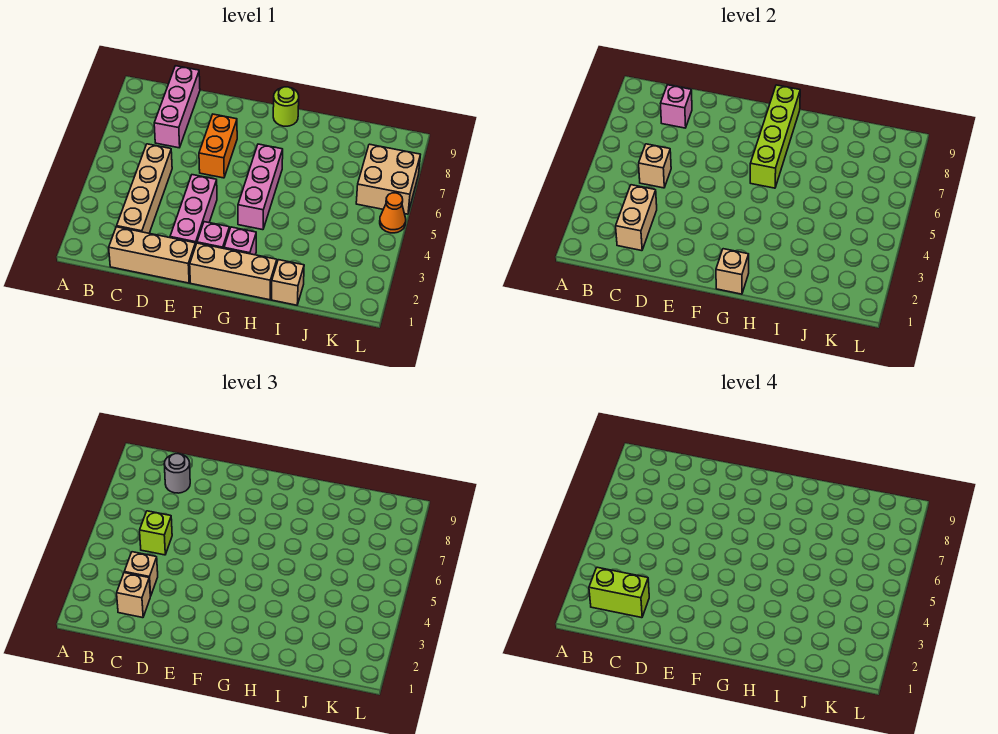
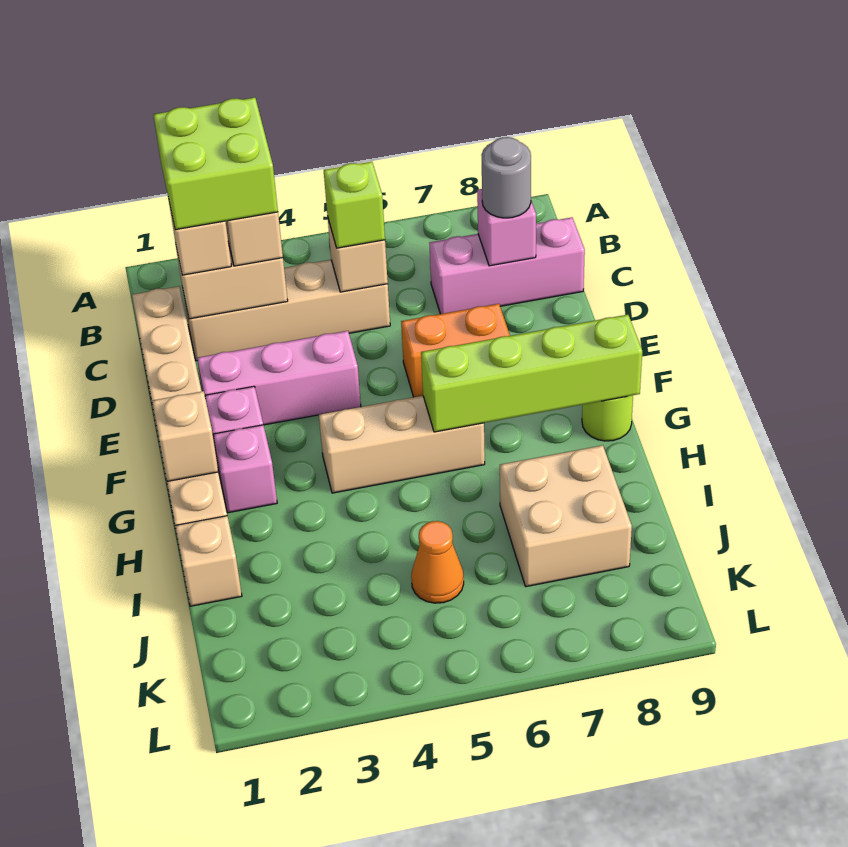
lime brick B2:C2 level 4 -> lime brick B2:C3 level 4
pink brick G4:G6 level 1 -> tan brick G4:G6 level 1
tan brick K6:L7 level 1 -> tan brick I7:J8 level 1
orange cone L5 level 1 -> orange cone J5 level 1

